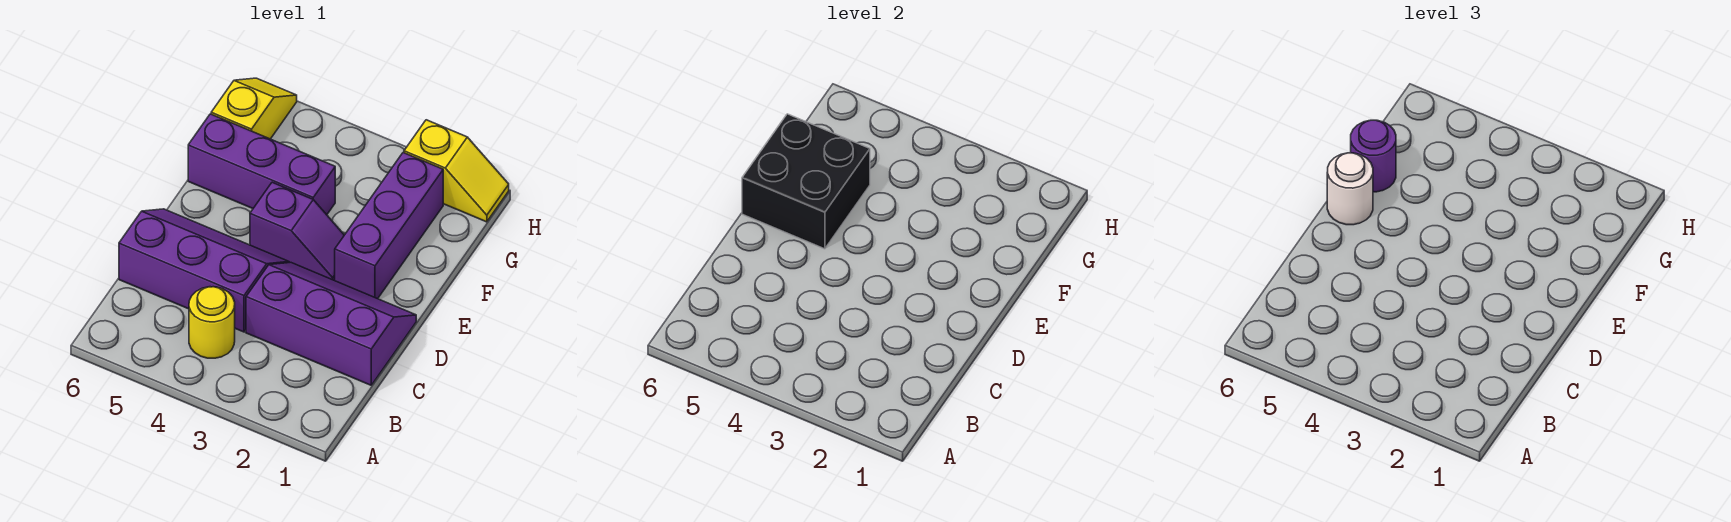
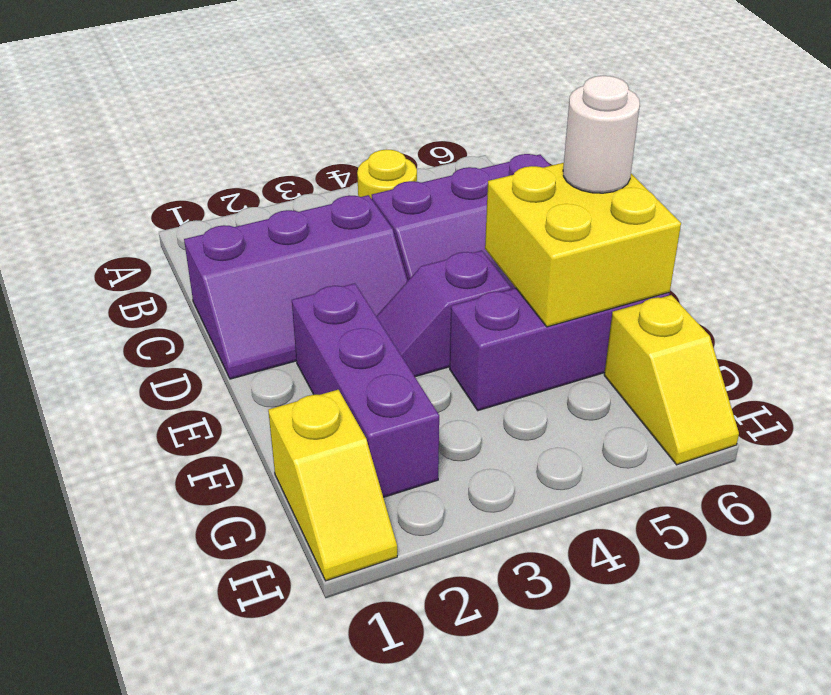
black brick E5:F6 level 2 -> yellow brick E5:F6 level 2
purple round brick F6 level 3 -> none
yellow slope H1:H2 level 1 top 2 -> yellow slope G1:H1 level 1 top G

